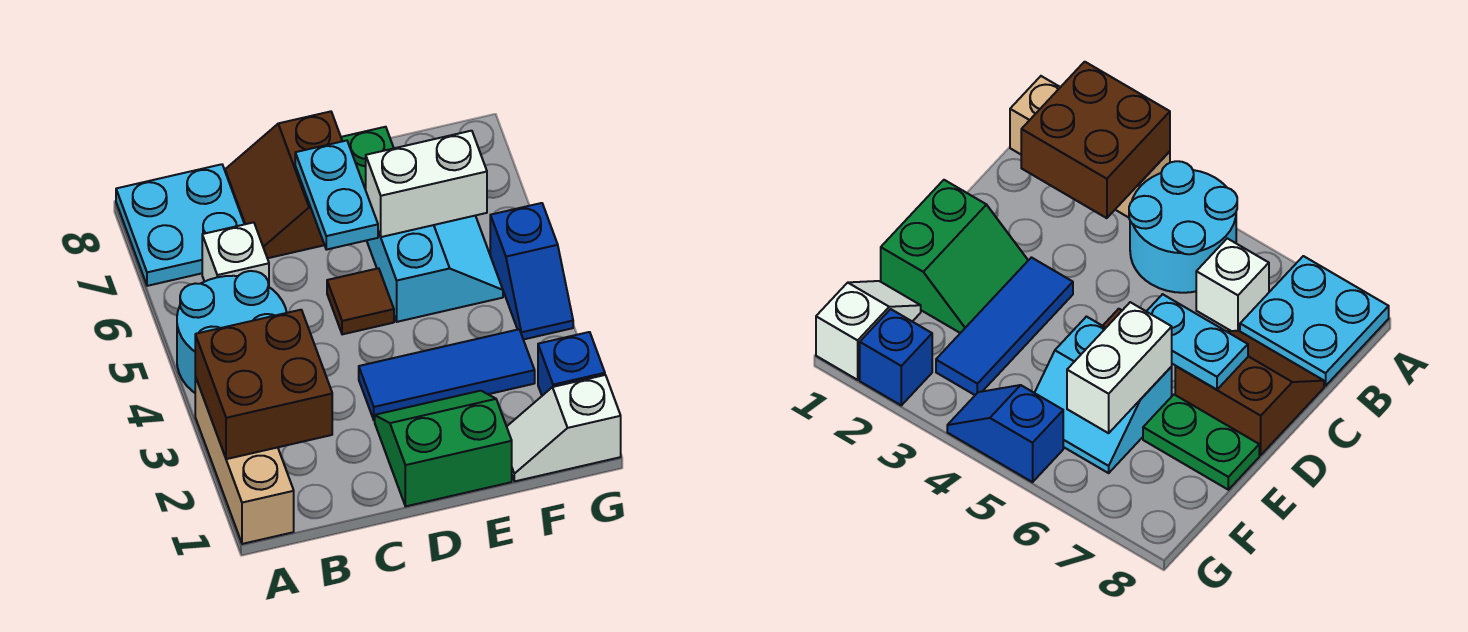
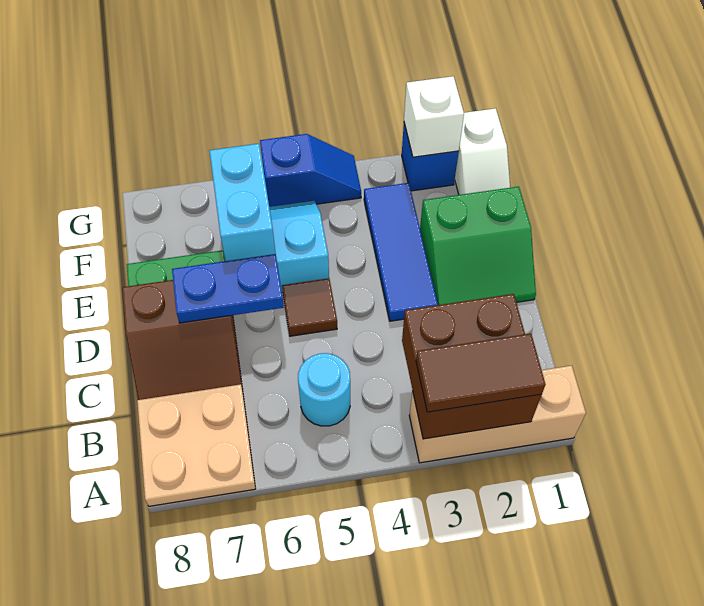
none -> brown tile A2:A3 level 3
cyan round brick A4:B5 level 1 -> cyan round brick B5 level 1
cyan plate A7:B8 level 1 -> tan plate A7:B8 level 1
white brick B6 level 1 -> white brick G2 level 2
green slope D1:E2 level 1 top 1 -> green slope D1:E2 level 1 top E
cyan plate D6:D7 level 2 -> blue plate D6:D7 level 2
white brick E6:F6 level 2 -> cyan brick E6:F6 level 2

